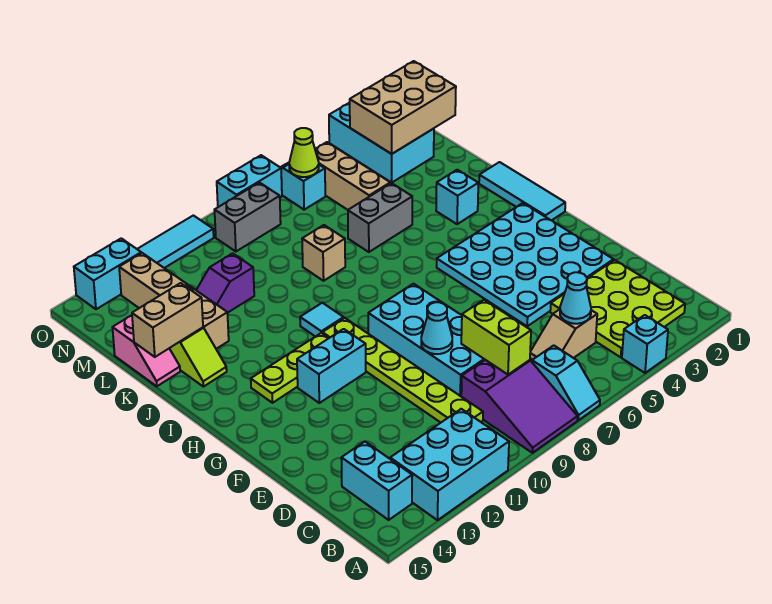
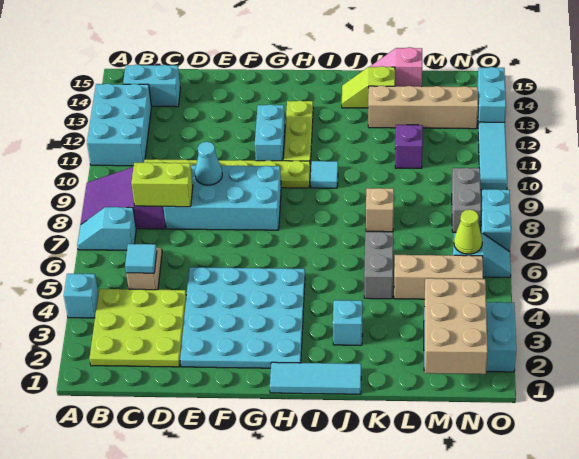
cyan cone C5 level 2 -> cyan tile C5 level 2
tan brick K14:K15 level 2 -> none

